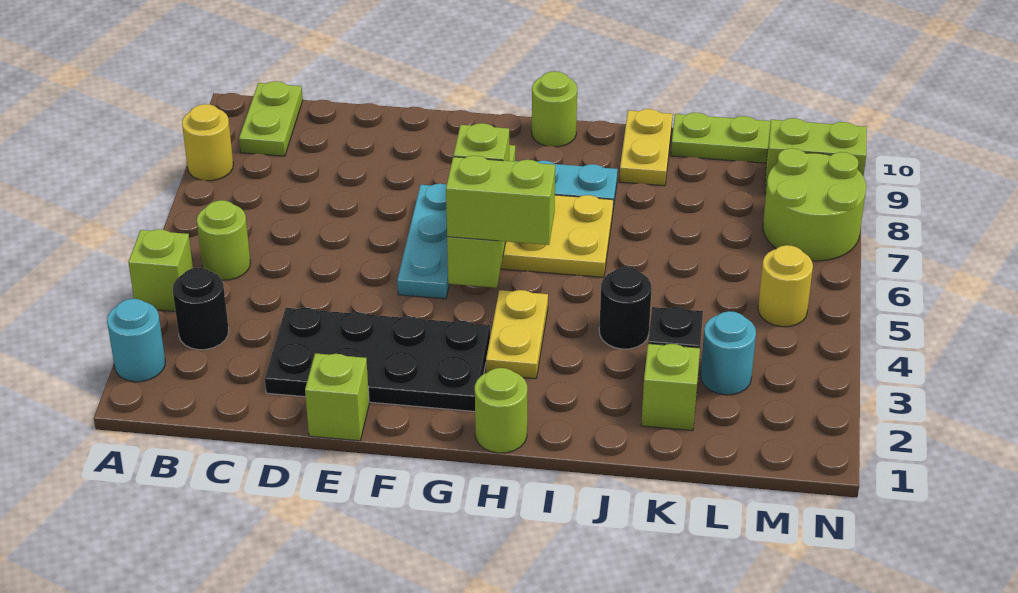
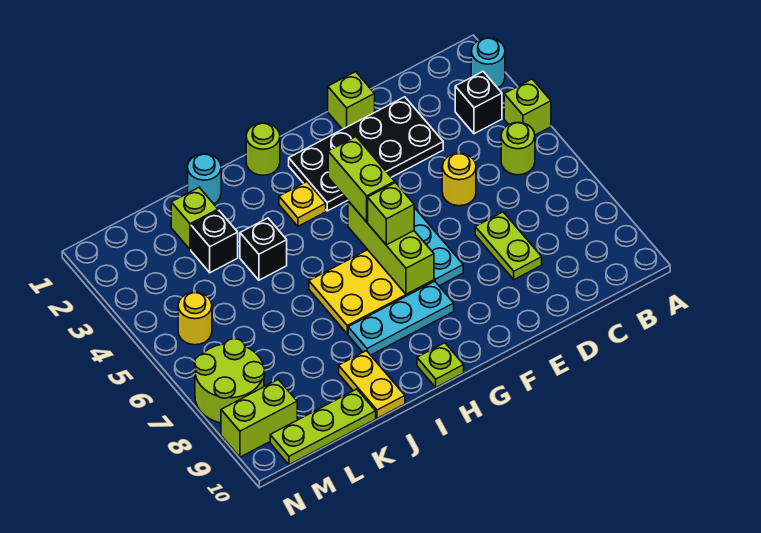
yellow round brick A8 level 1 -> yellow round brick D5 level 1
black round brick B3 level 1 -> black brick B3 level 1
lime plate B9:B10 level 1 -> lime plate D7:D8 level 1
lime brick G5:H5 level 3 -> lime brick G4:G5 level 3
yellow plate H3:H4 level 1 -> yellow plate H3 level 1
lime round brick H10 level 1 -> lime plate H10 level 1
black round brick J4 level 1 -> black brick J4 level 1
cyan round brick L3 level 1 -> cyan round brick J1 level 1

